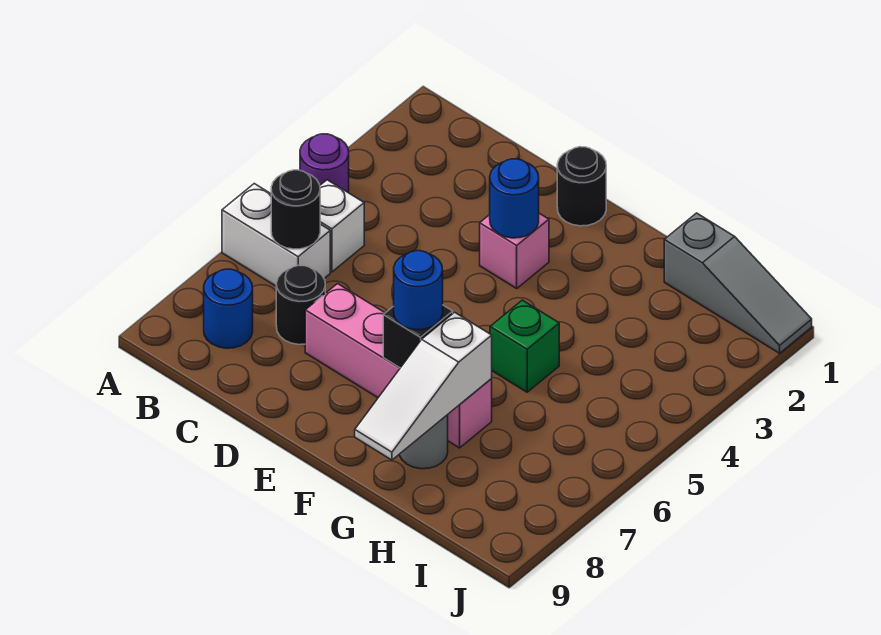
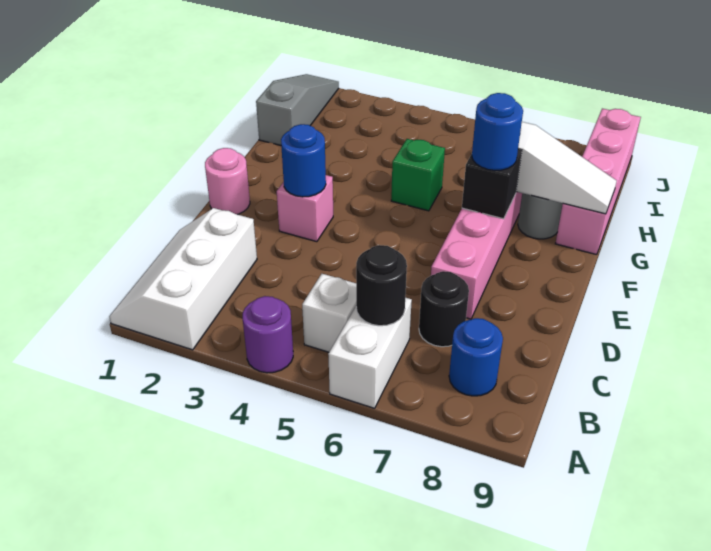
none -> white slope A1:C2 level 1 top 2
black round brick E1 level 1 -> pink round brick E1 level 1
none -> pink brick G9:J9 level 1

